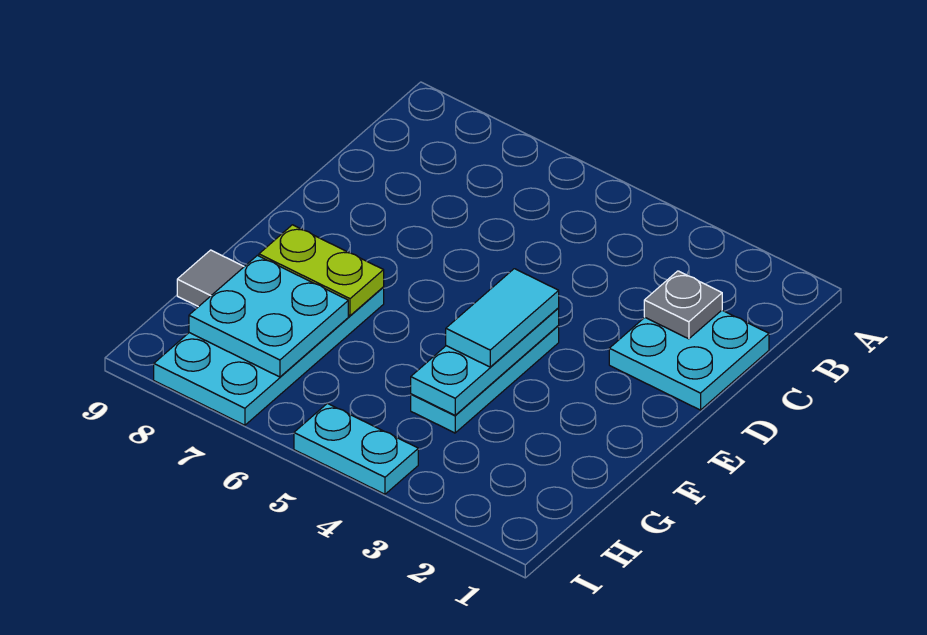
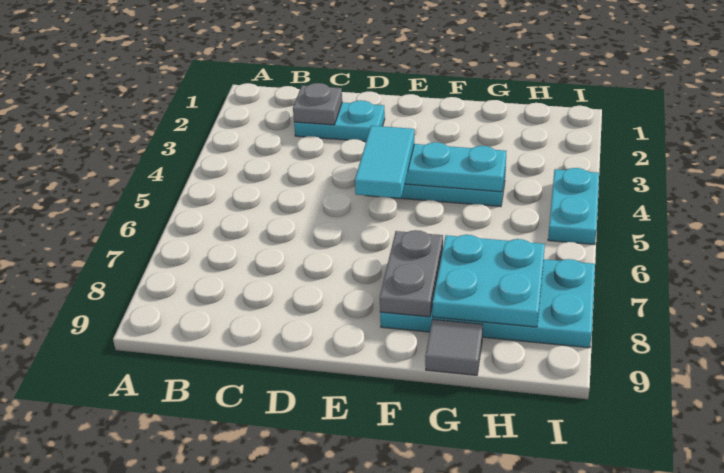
cyan plate C1:D2 level 1 -> cyan plate C2:D2 level 1
cyan tile E4:F4 level 3 -> cyan tile E4:E5 level 3
lime plate F7:F8 level 2 -> grey plate F7:F8 level 2

